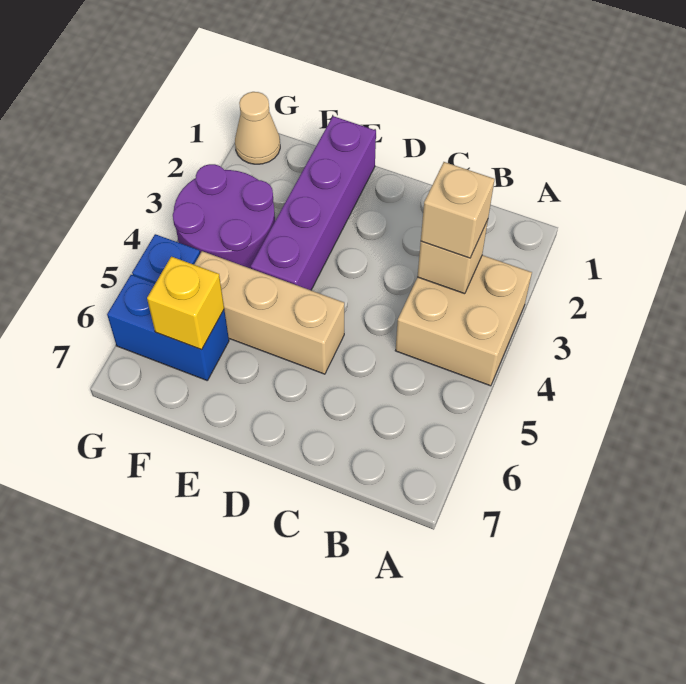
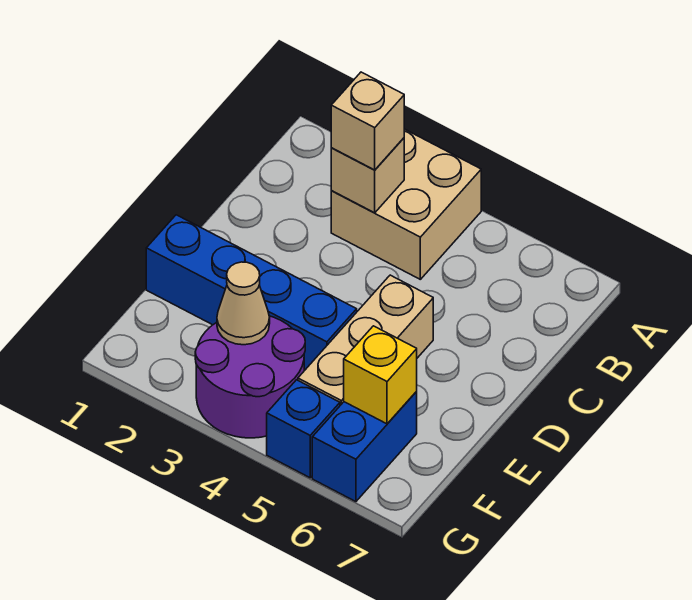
purple brick E1:E4 level 1 -> blue brick E1:E4 level 1
tan cone G1 level 1 -> tan cone F3 level 2

